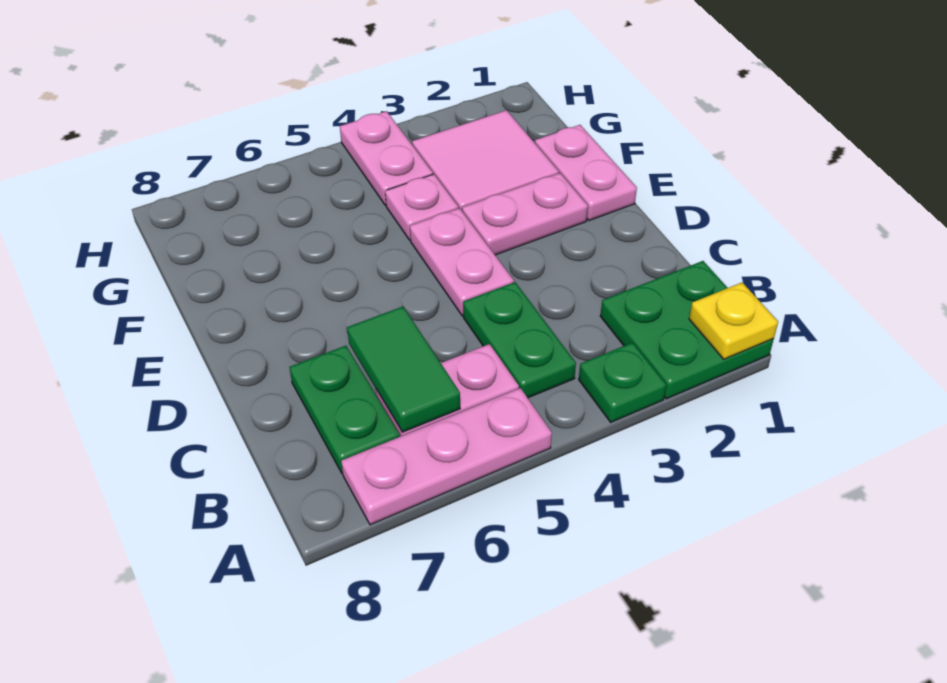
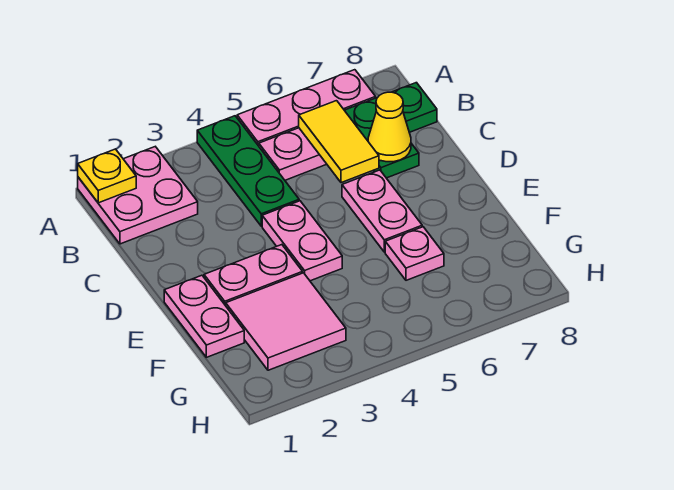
green plate A1:B2 level 1 -> pink plate A1:B2 level 1
green plate A3 level 1 -> green plate B8 level 1
green plate B4:C4 level 1 -> green plate A4:C4 level 1
green tile B6:C6 level 2 -> yellow tile B6:C6 level 2
none -> yellow cone C7 level 2
pink plate F4 level 1 -> pink plate F6 level 1
pink plate G4:H4 level 1 -> pink plate D6:E6 level 1

